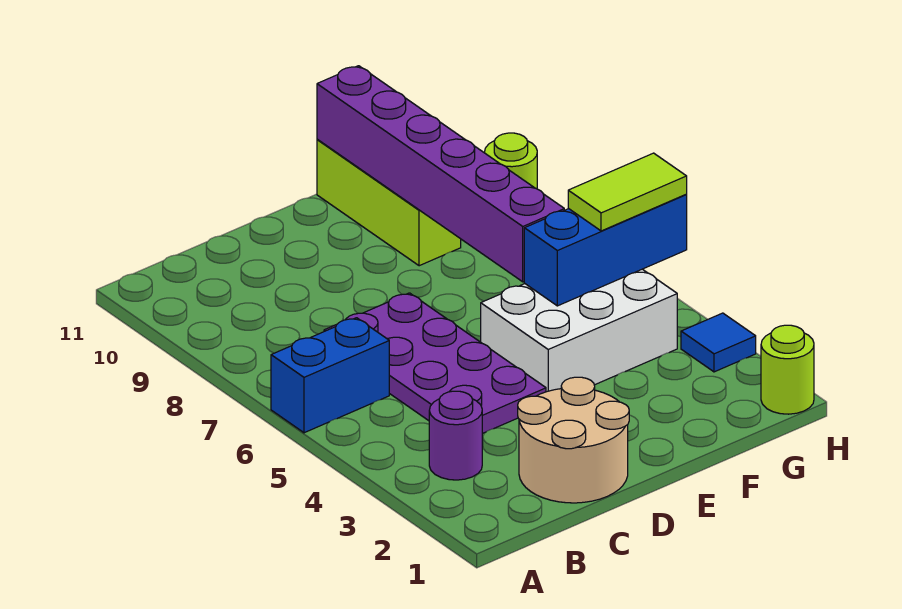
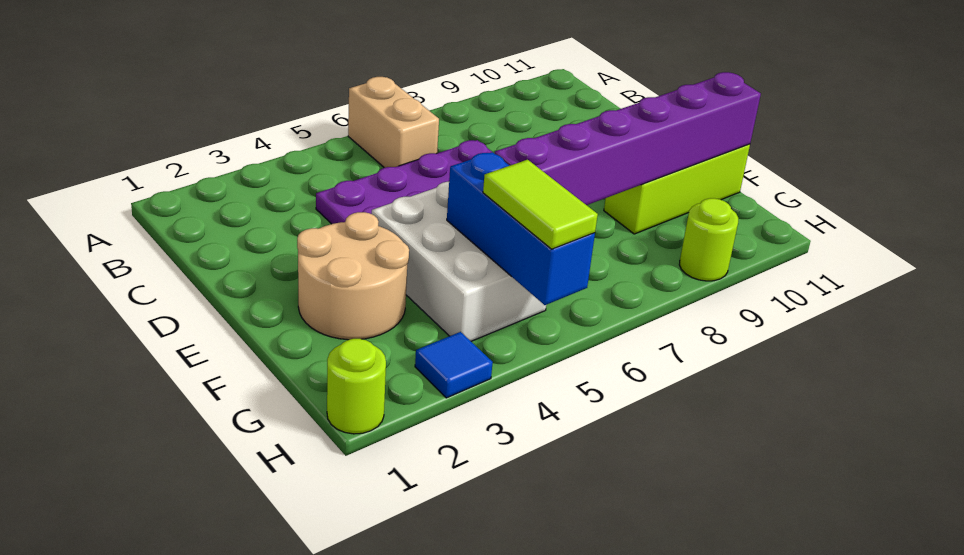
blue brick A6:B6 level 1 -> tan brick A6:B6 level 1
purple round brick B3 level 1 -> none
tan round brick C1:D2 level 1 -> tan round brick E2:F3 level 1

